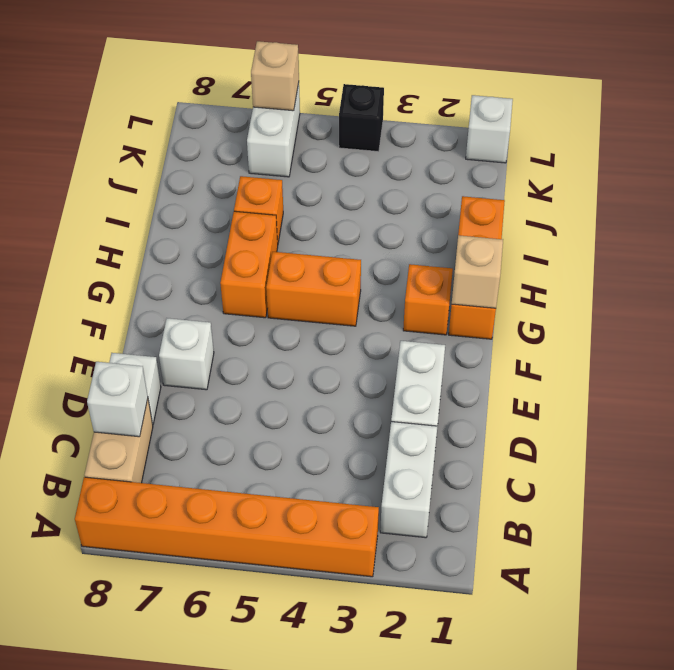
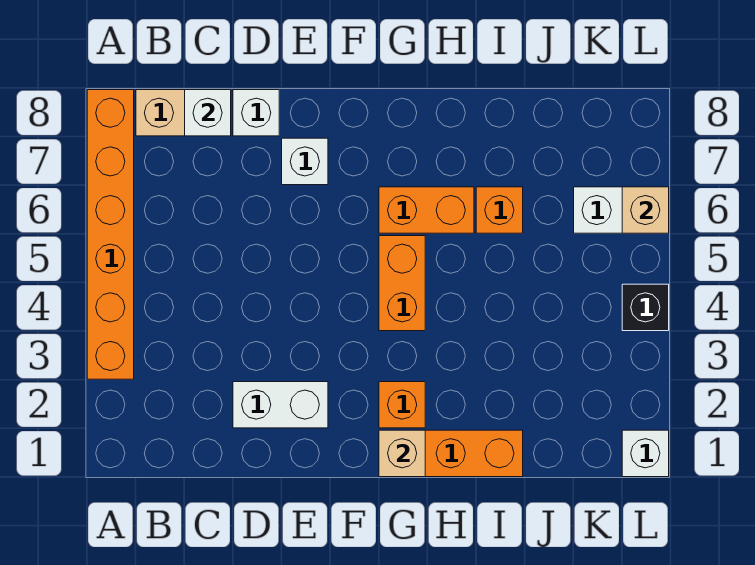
white brick B2:C2 level 1 -> none

